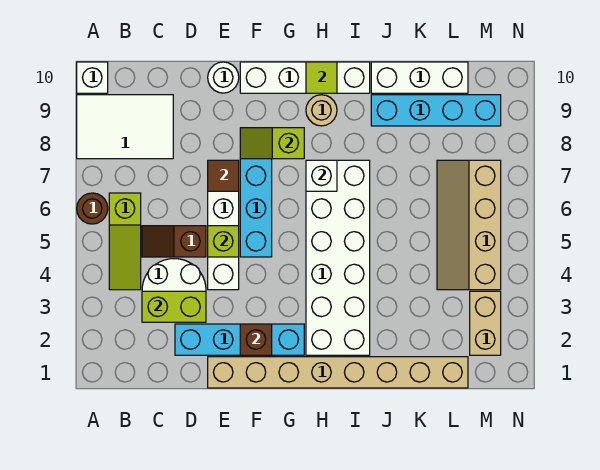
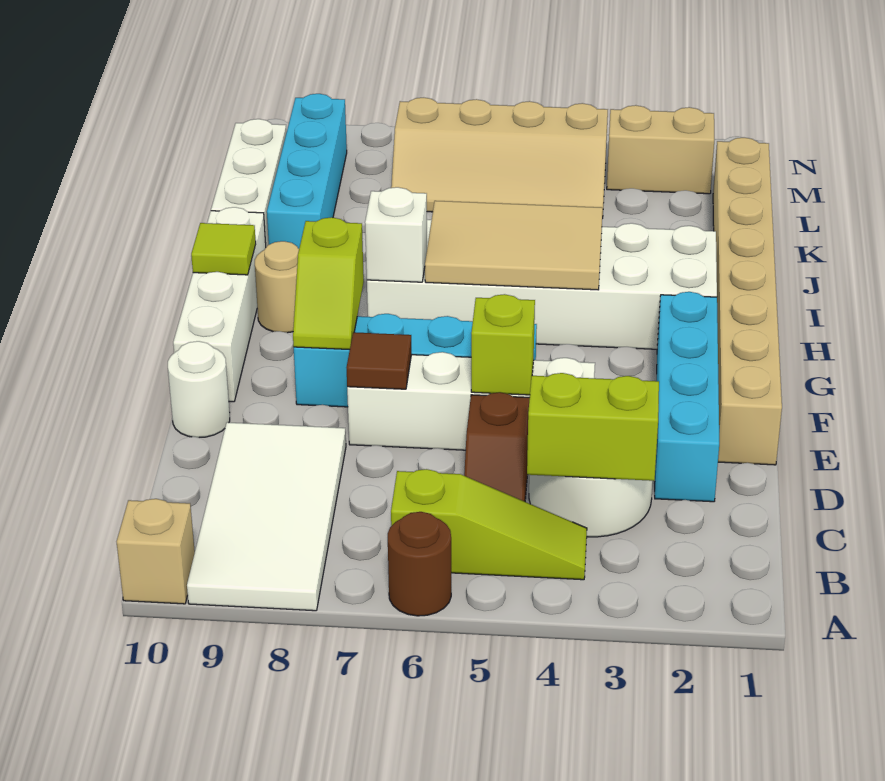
white tile A8:C9 level 1 -> white tile A8:D9 level 1
white brick A10 level 1 -> tan brick A10 level 1
lime brick C3:D3 level 2 -> lime brick C3:C4 level 2
brown brick F2 level 2 -> none
none -> tan tile H4:I6 level 2

